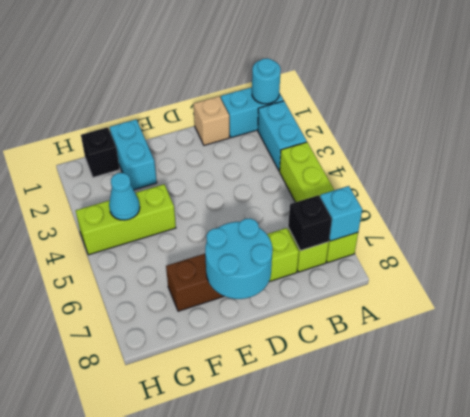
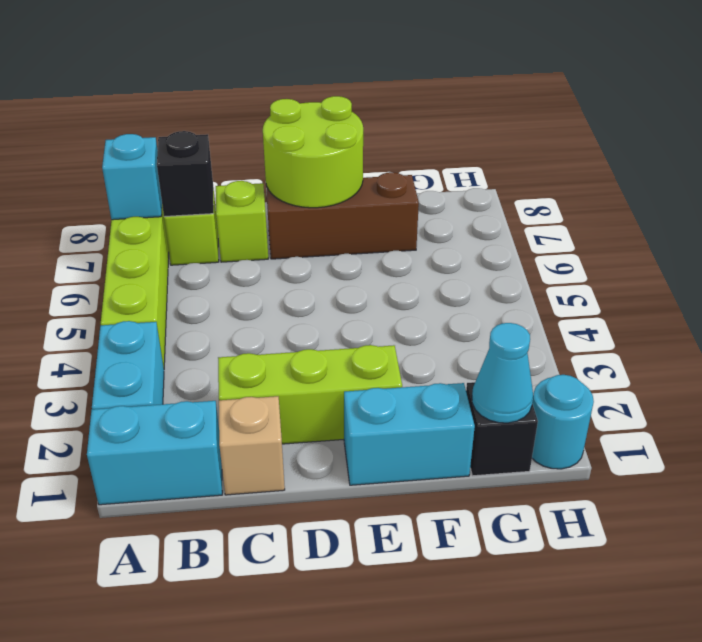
cyan round brick A1 level 2 -> cyan round brick H1 level 1
cyan round brick D7:E8 level 2 -> lime round brick D7:E8 level 2
cyan brick F1:F2 level 1 -> cyan brick E1:F1 level 1
lime brick F4:H4 level 1 -> lime brick C2:E2 level 1
cyan cone G4 level 2 -> cyan cone G1 level 2

